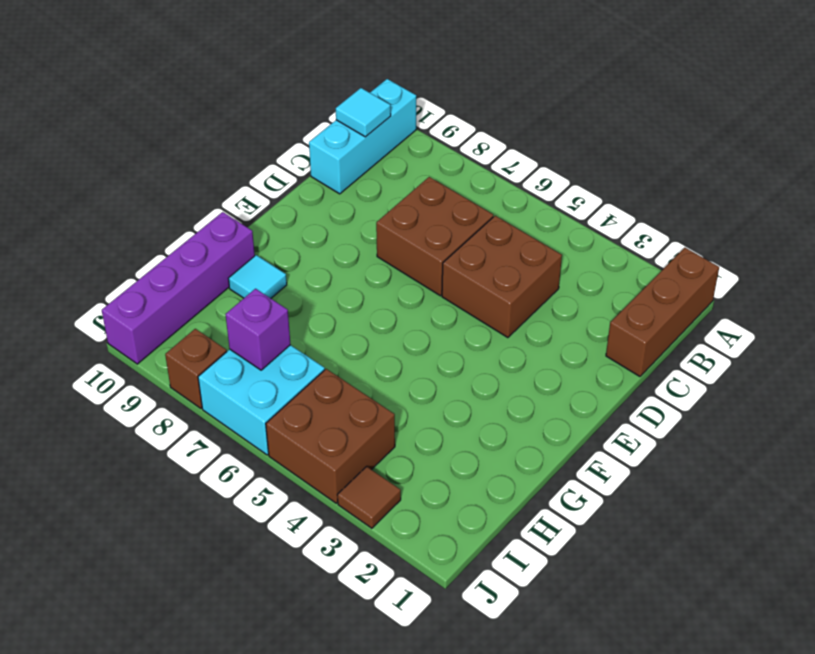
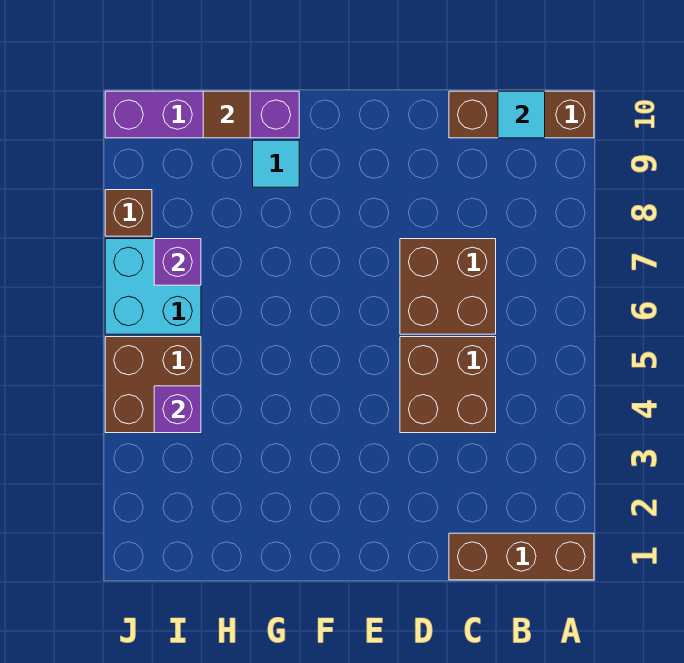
cyan brick A10:C10 level 1 -> brown brick A10:C10 level 1
none -> purple brick I4 level 2
brown tile J3 level 1 -> brown tile H10 level 2

